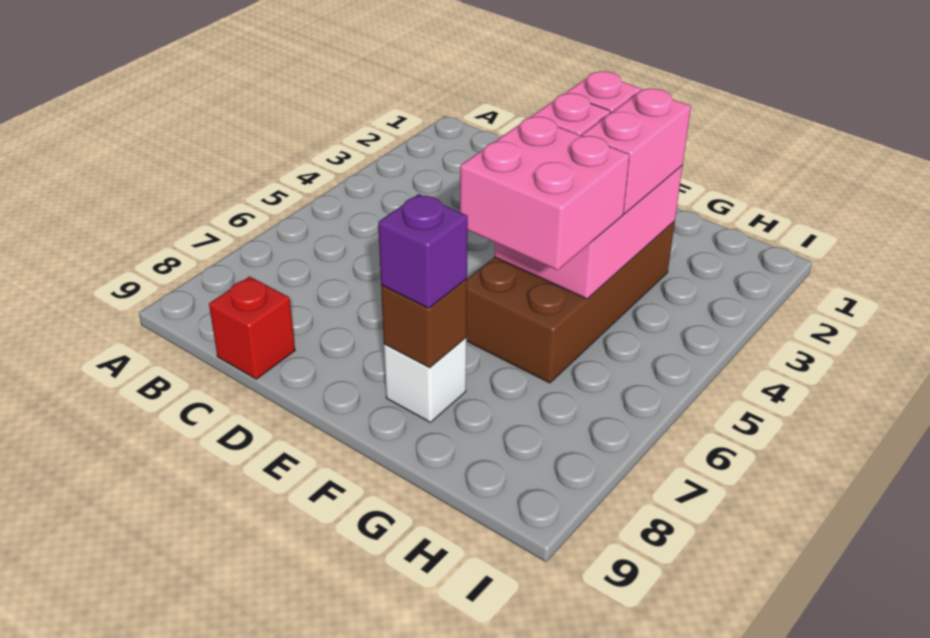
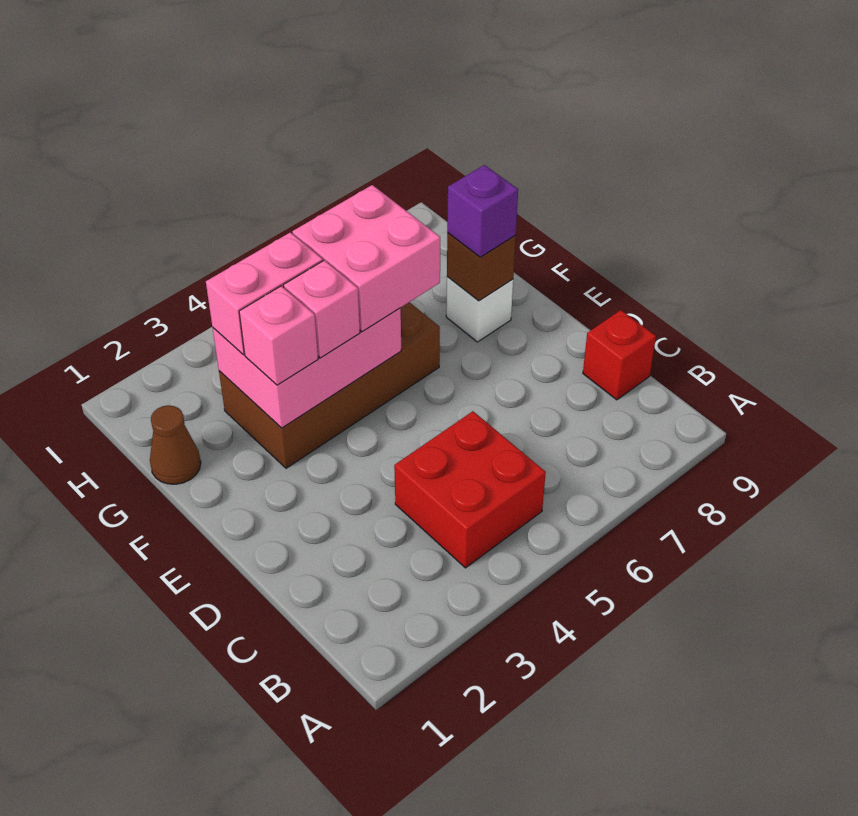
none -> red brick B4:C5 level 1
none -> brown cone G1 level 1

